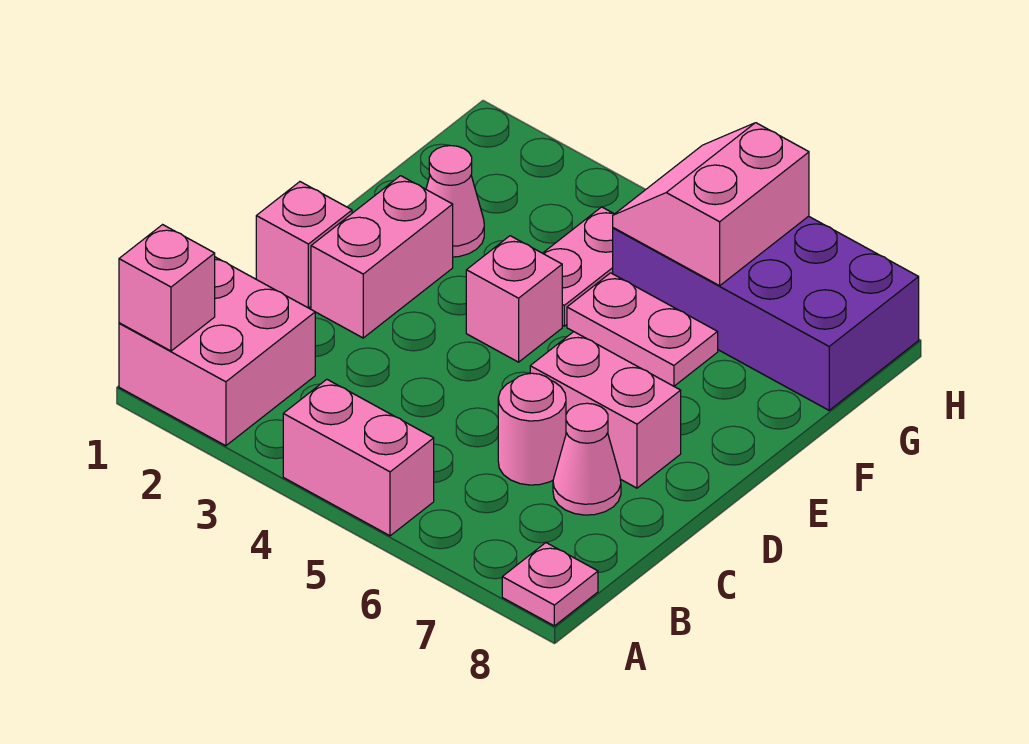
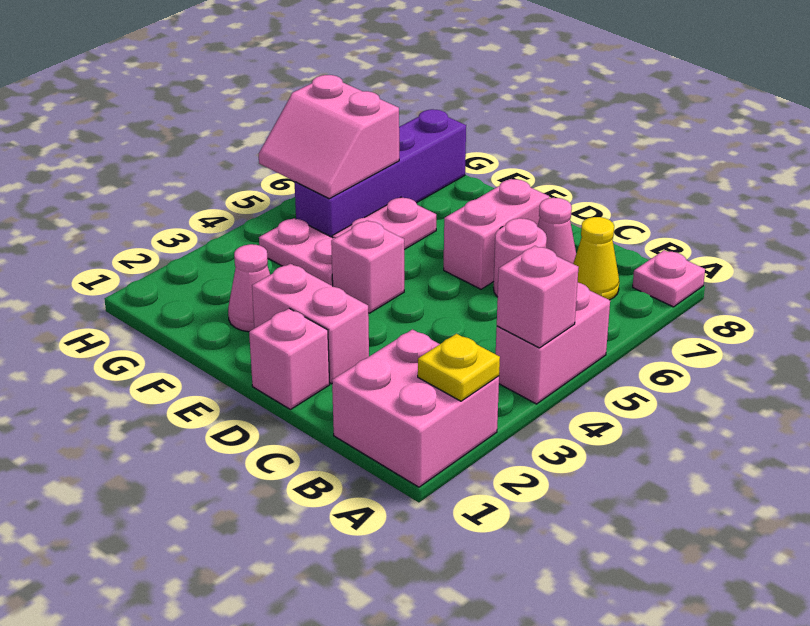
pink brick A1 level 2 -> pink brick A4 level 2
none -> yellow plate A2 level 2
none -> yellow cone B7 level 1
purple brick G5:H8 level 1 -> purple brick G5:G8 level 1

